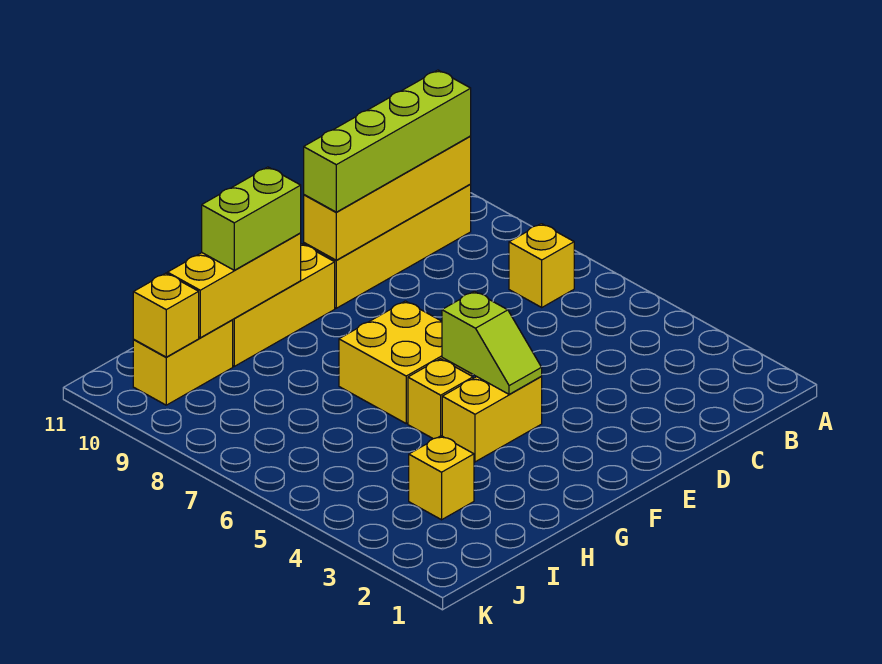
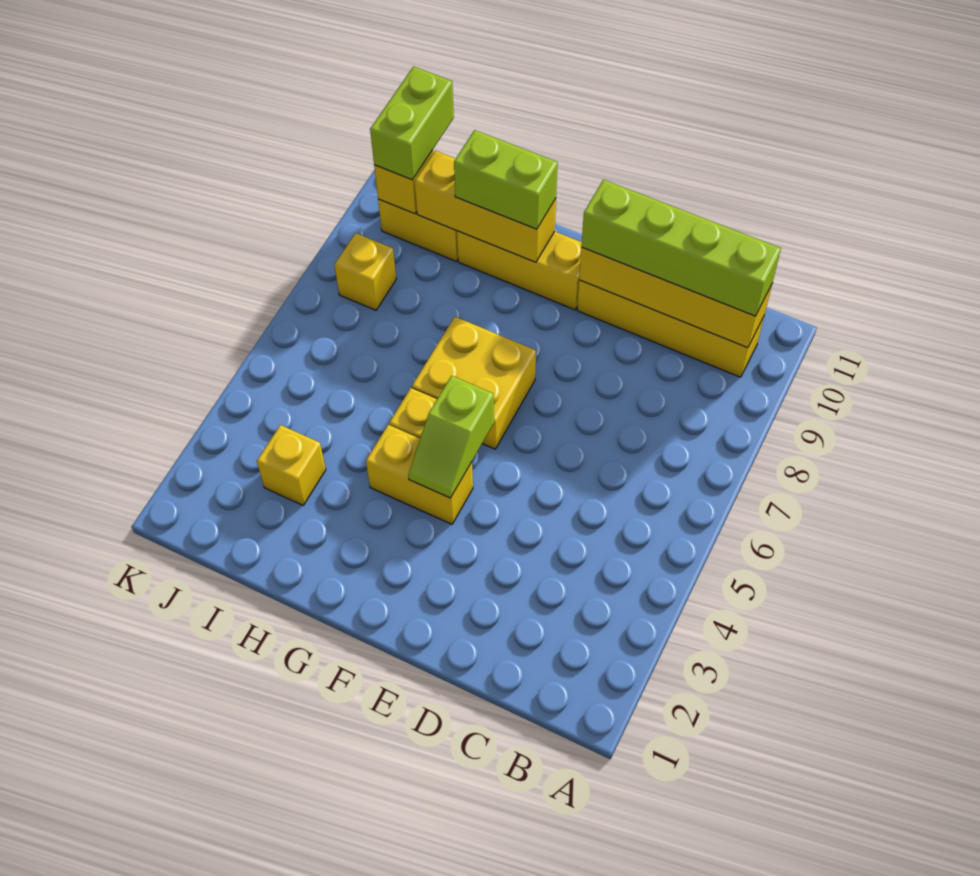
yellow brick B7 level 1 -> yellow brick J8 level 1
none -> lime brick J10:J11 level 3

